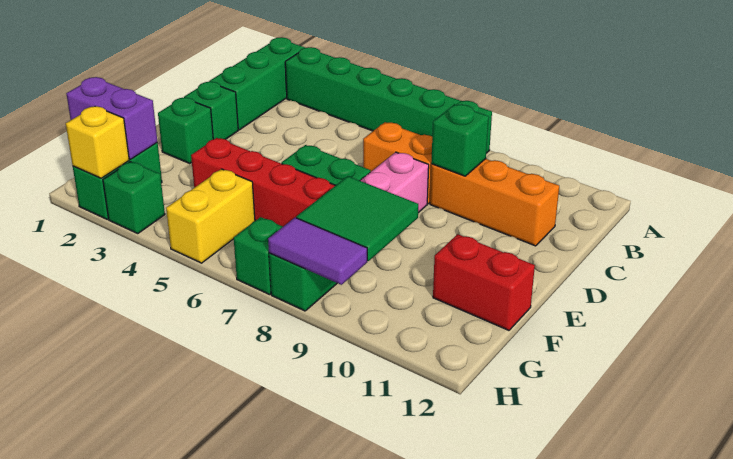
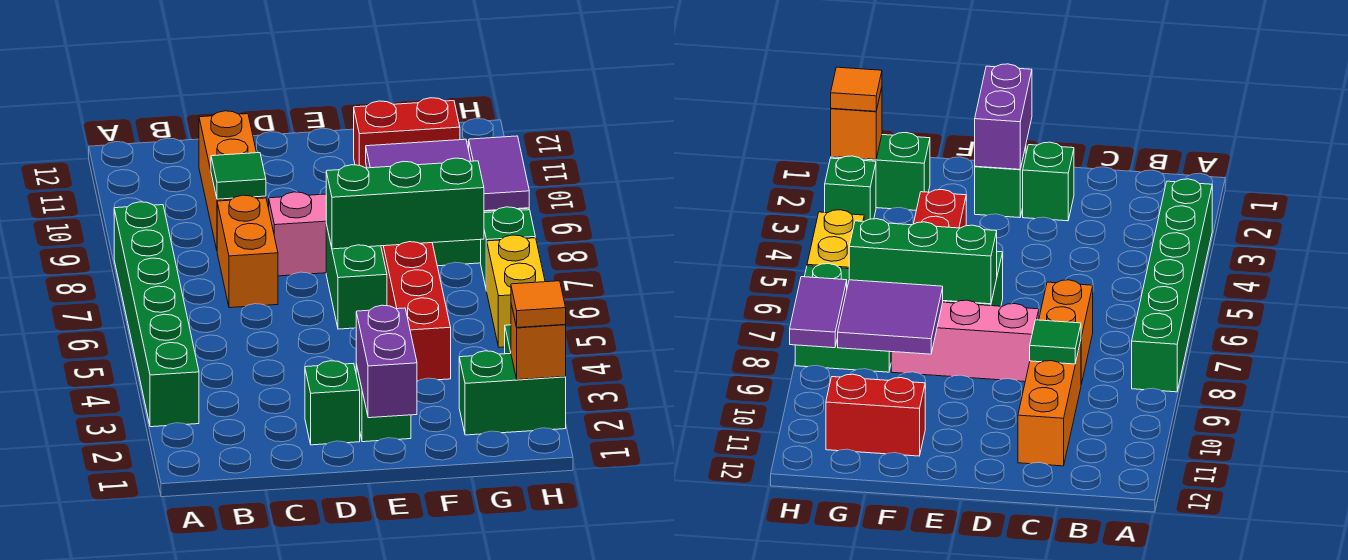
green brick A2:C2 level 1 -> green brick E7:G7 level 2
green brick C9 level 2 -> green tile C9 level 2
green tile F8:G9 level 2 -> purple tile F8:G9 level 2
red brick F11:F12 level 1 -> red brick F11:G11 level 1
purple brick G1:G2 level 2 -> purple brick E1:E2 level 2
yellow brick G5:H5 level 1 -> yellow brick H5:H6 level 1
yellow brick H2 level 2 -> orange brick H2 level 2
none -> orange tile H2 level 3

